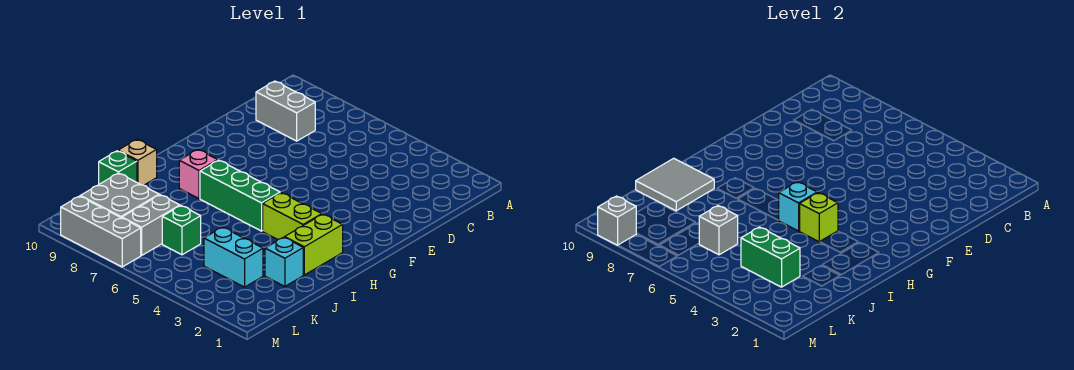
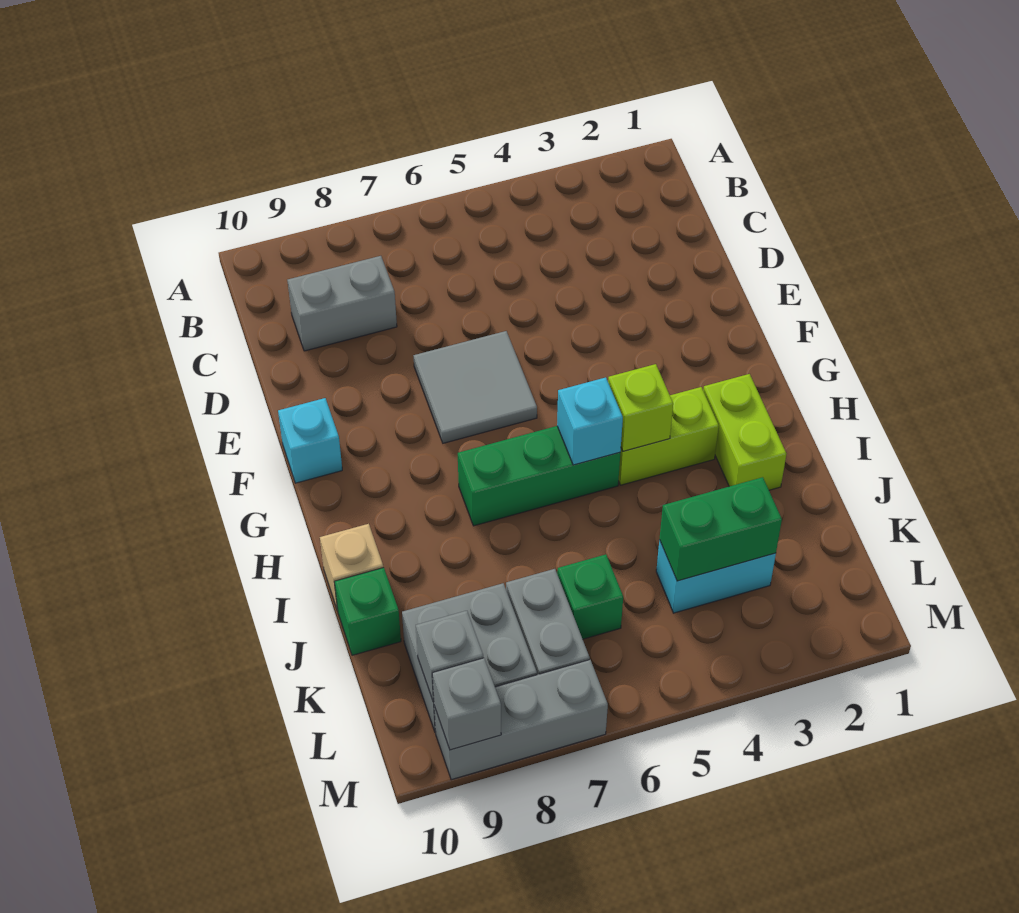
pink brick H8 level 1 -> none
grey tile I9:J10 level 2 -> grey tile E6:F7 level 1
cyan brick J2 level 1 -> cyan brick F10 level 1
grey brick K6 level 2 -> grey brick L9 level 2

